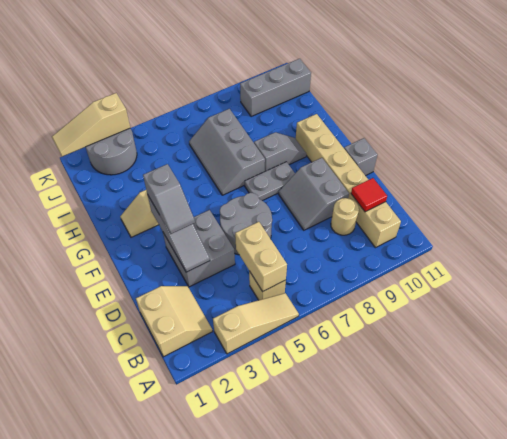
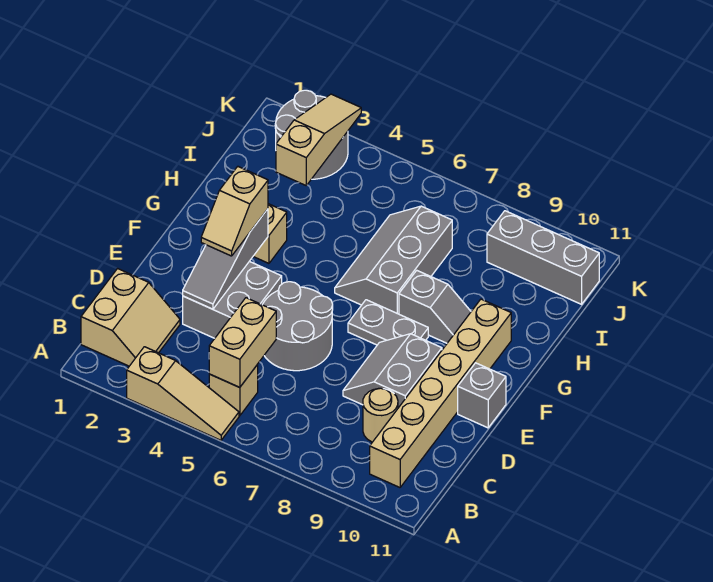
red tile C10 level 2 -> none
grey slope E3:F3 level 3 top F -> tan slope E3:F3 level 3 top F
tan slope K1:K3 level 2 top 3 -> tan slope I3:K3 level 2 top I

